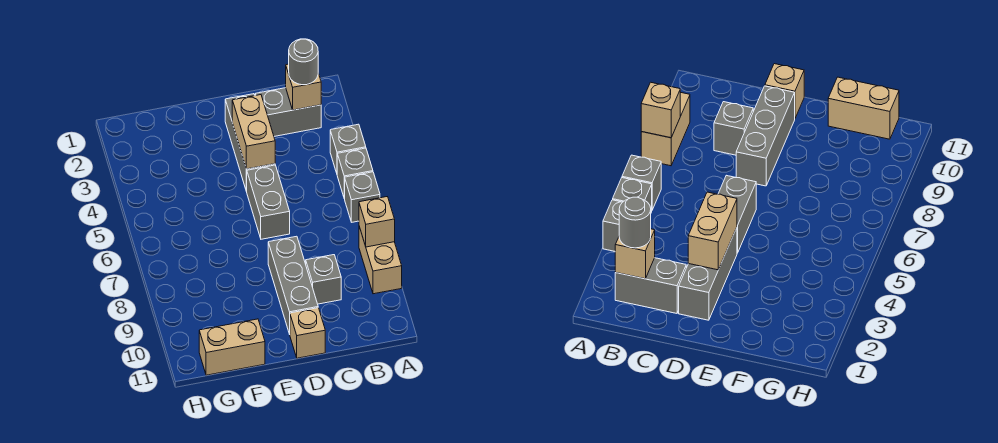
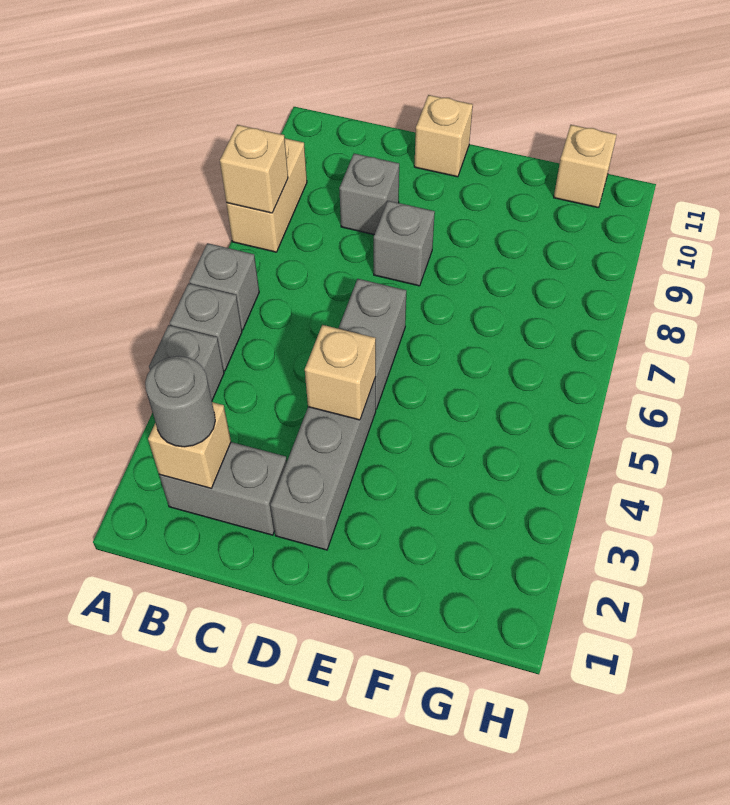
tan brick D3:D4 level 2 -> tan brick D4 level 2
grey brick D8:D10 level 1 -> grey brick D8 level 1
tan brick F11:G11 level 1 -> tan brick G11 level 1

